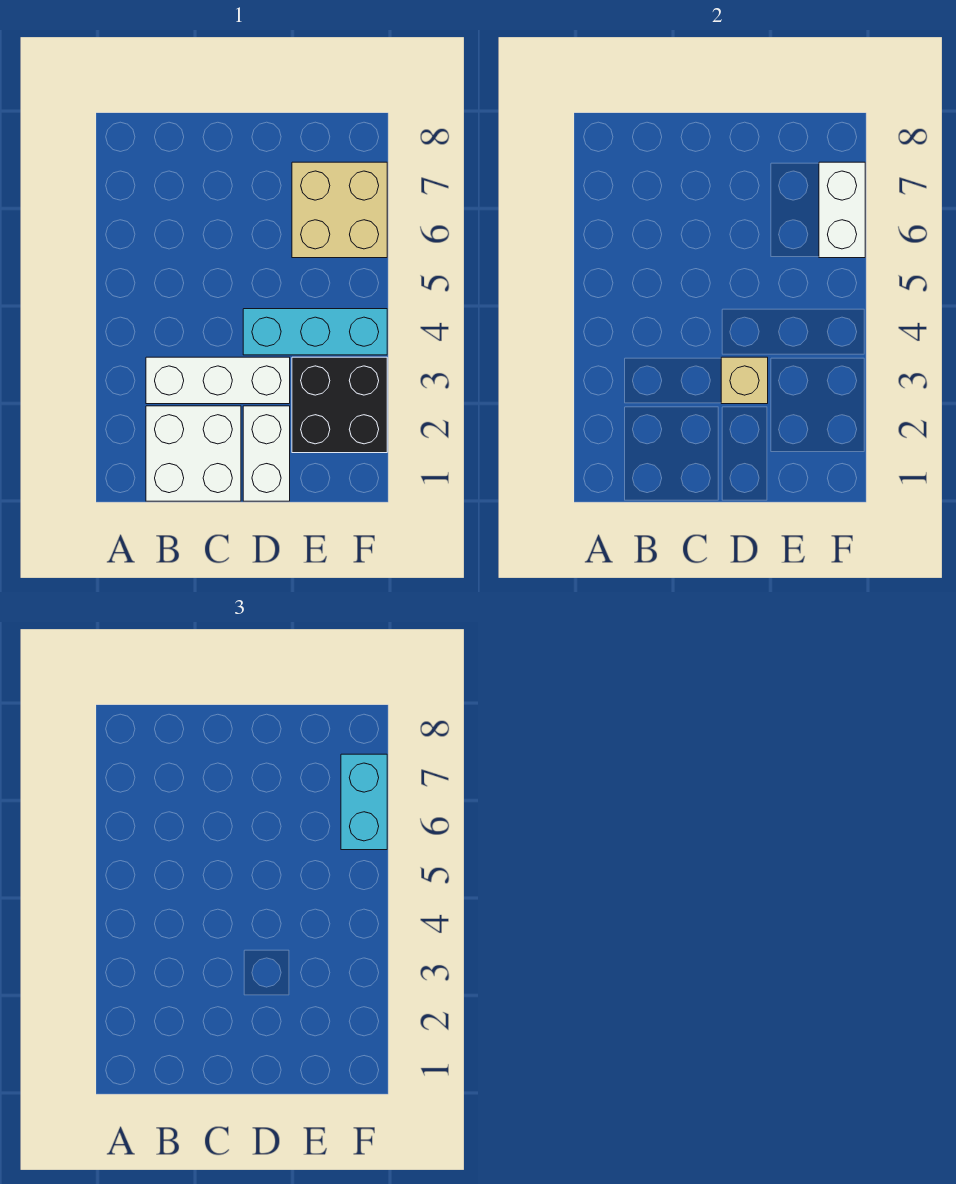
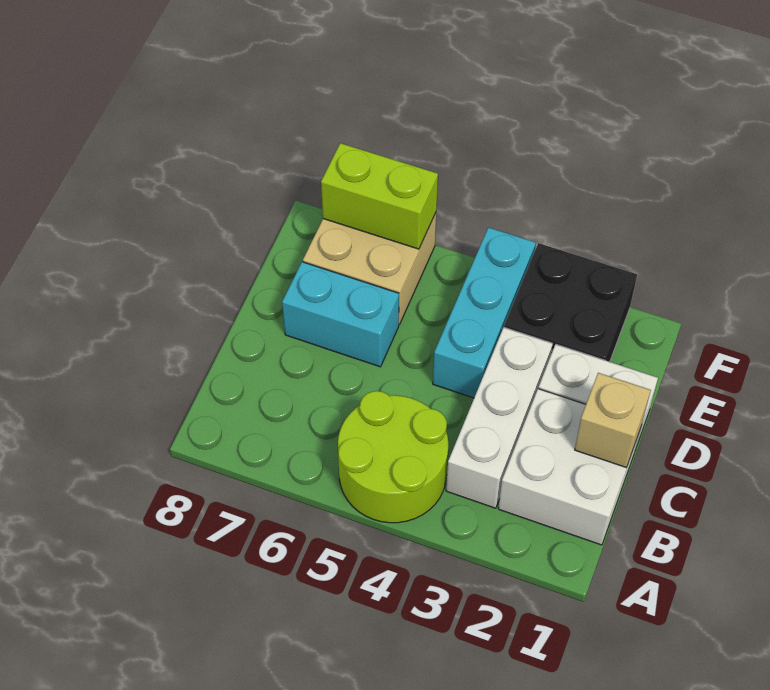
none -> lime round brick A4:B5 level 1
tan brick D3 level 2 -> tan brick C1 level 2
white brick F6:F7 level 2 -> lime brick F6:F7 level 2
cyan brick F6:F7 level 3 -> cyan brick D6:D7 level 1

